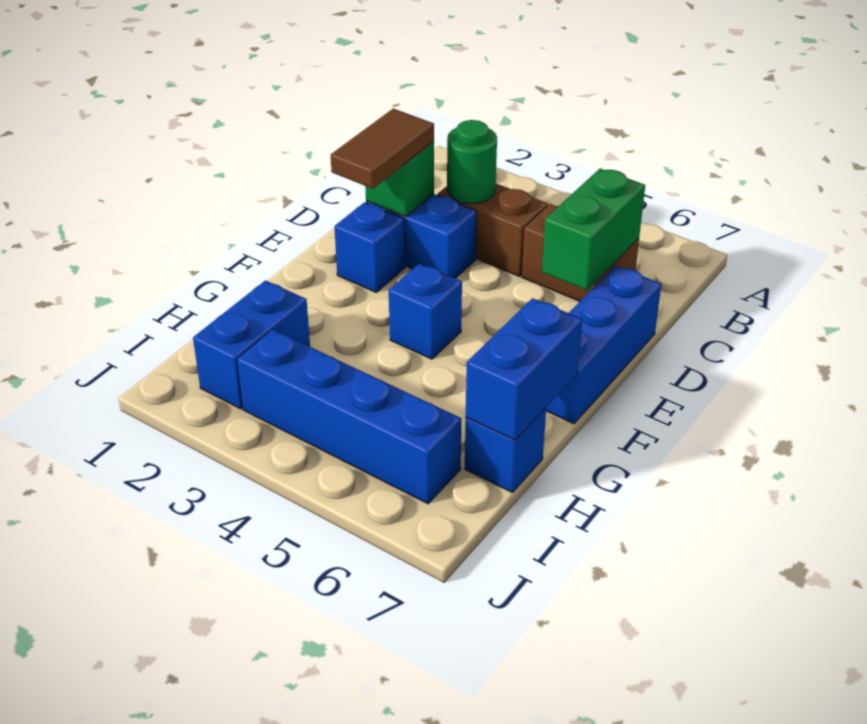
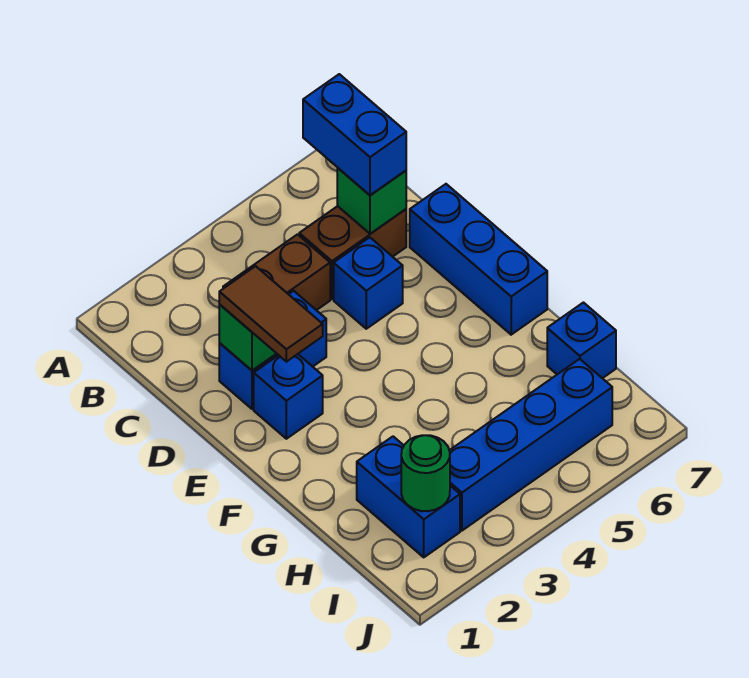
green round brick C3 level 2 -> green round brick I2 level 2
green brick C6:D6 level 2 -> green brick C6 level 2
blue brick F4 level 1 -> blue brick D5 level 1
blue brick G7:H7 level 2 -> blue brick B6:C6 level 3

